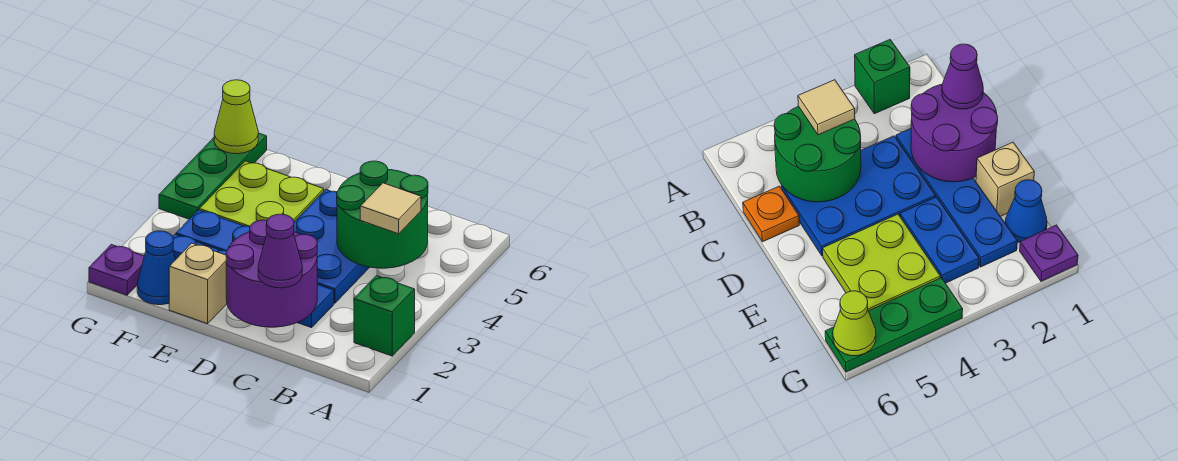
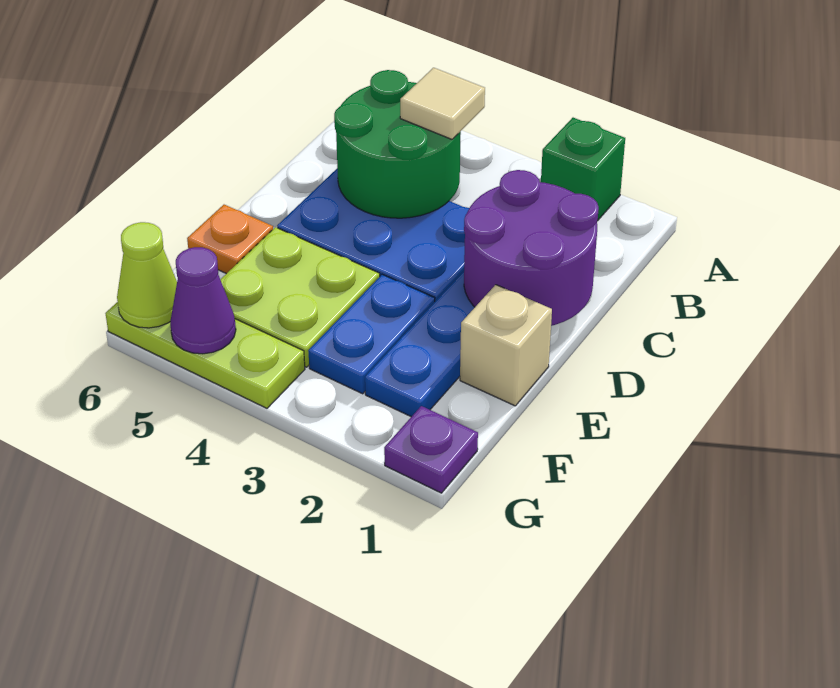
purple cone C1 level 3 -> purple cone G5 level 2
orange plate C6 level 1 -> orange plate E6 level 1
blue cone F1 level 1 -> none
green plate G4:G6 level 1 -> lime plate G4:G6 level 1

